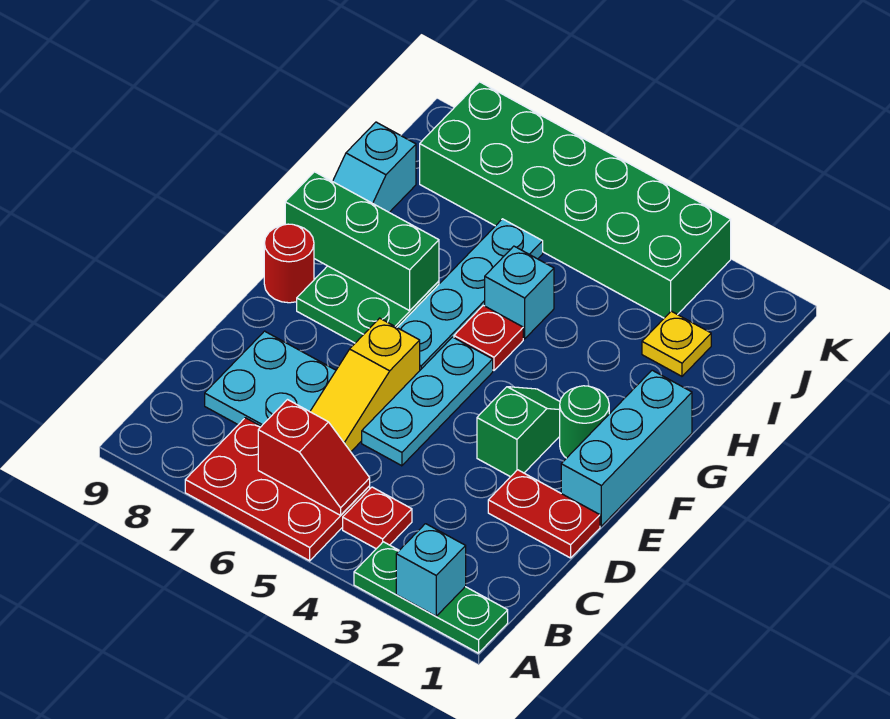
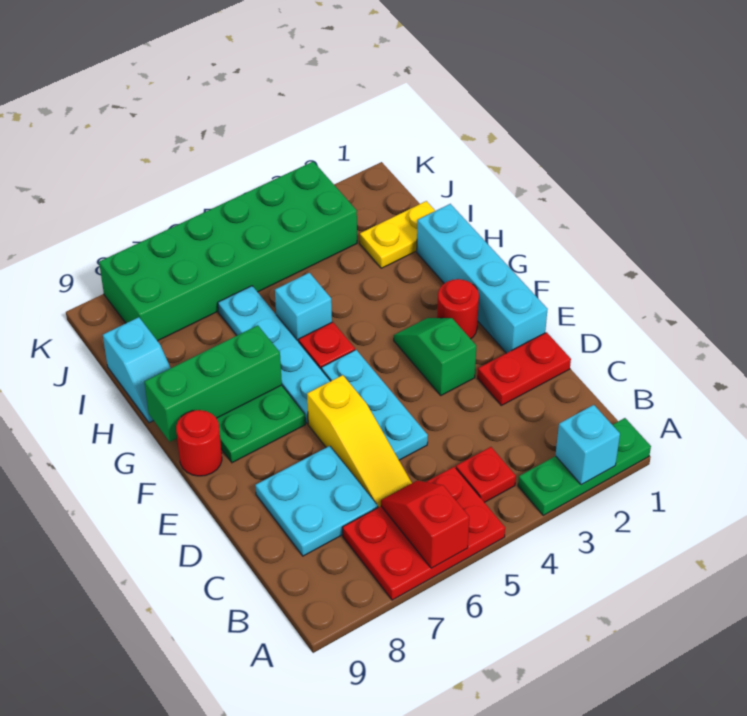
red slope B5:B6 level 2 top 6 -> red slope A6:B6 level 2 top A
cyan brick E1:G1 level 1 -> cyan brick E1:H1 level 1
green round brick F2 level 1 -> red round brick F2 level 1
yellow plate I2 level 1 -> yellow plate I1:I2 level 1

